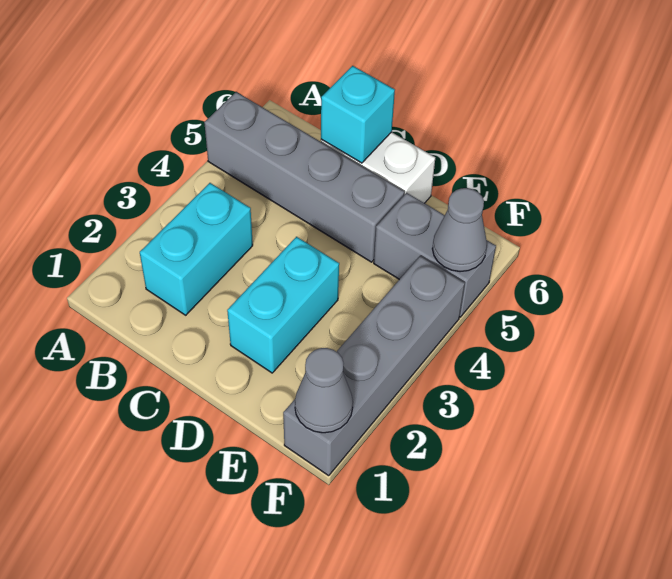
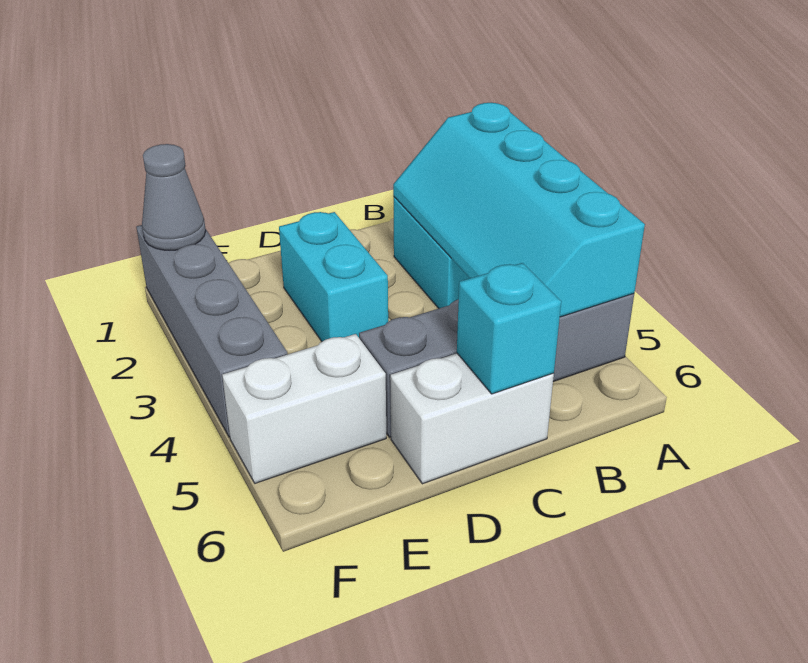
none -> cyan slope A2:B5 level 2 top A
grey brick E5:F5 level 1 -> white brick E5:F5 level 1
grey cone F5 level 2 -> none

